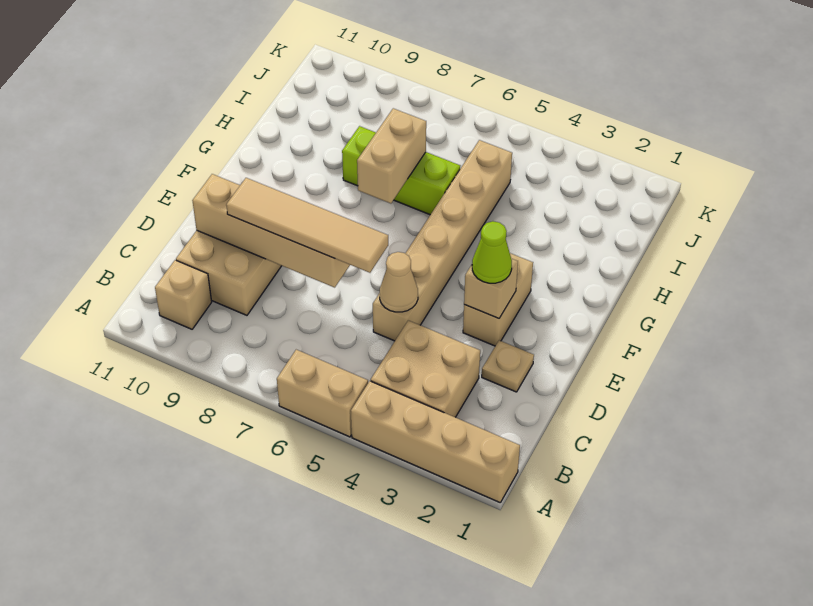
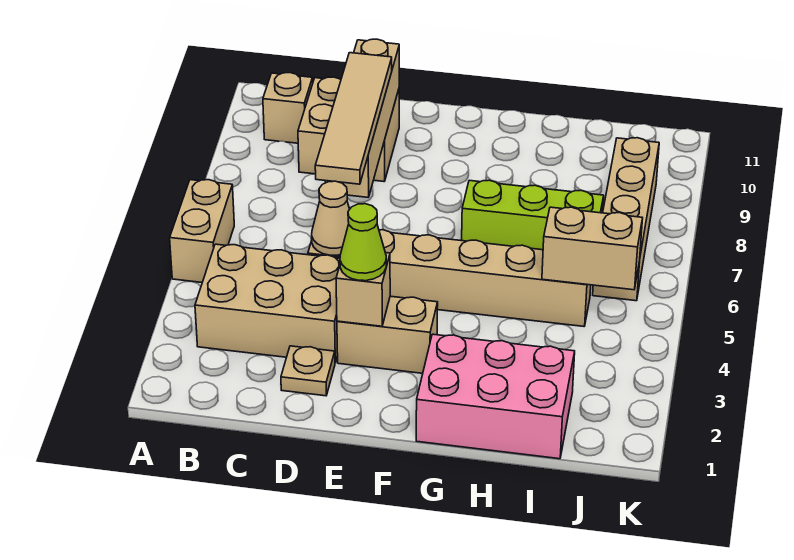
tan brick A1:A4 level 1 -> tan brick J6:J9 level 1
tan brick B3:C4 level 1 -> tan brick B3:D4 level 1
none -> pink brick G1:I2 level 1
tan brick G7:H7 level 2 -> tan brick I5:J5 level 2
lime brick H6:H8 level 1 -> lime brick G7:I7 level 1

